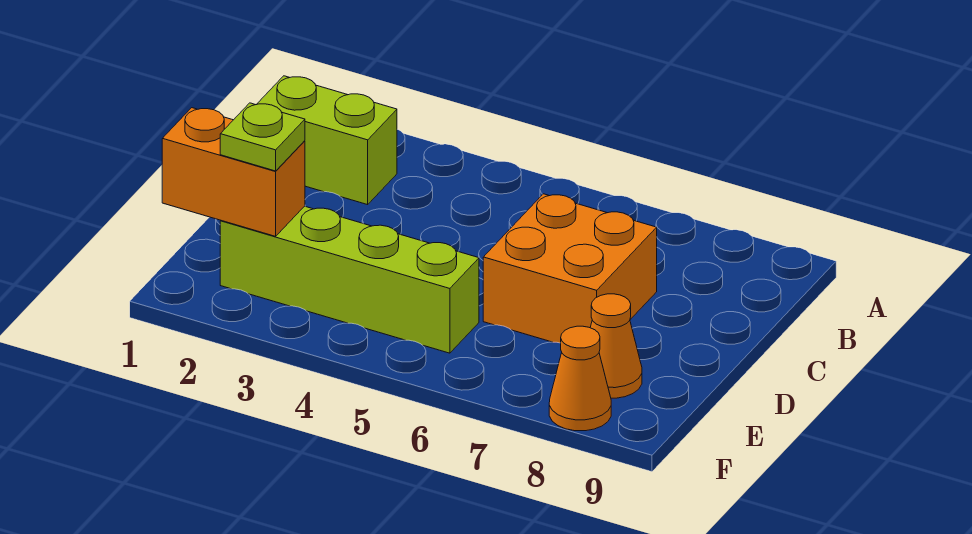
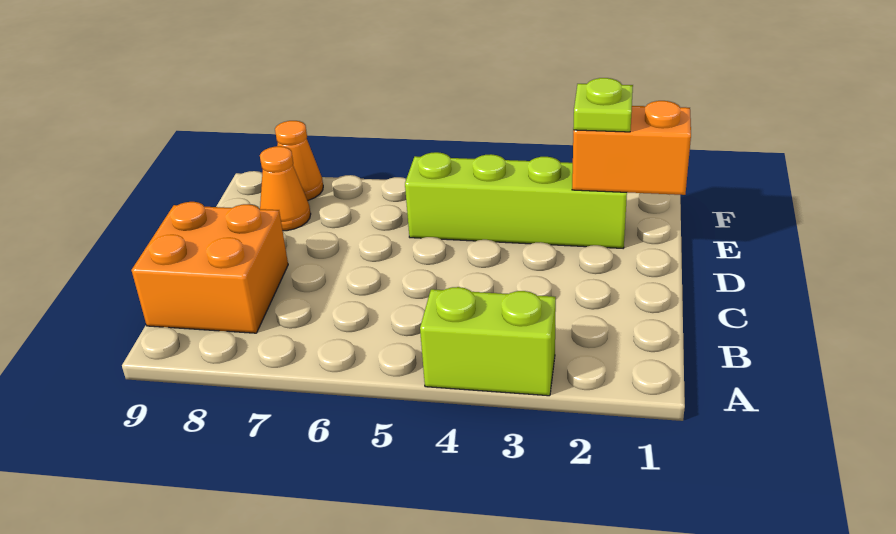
lime brick B1:B2 level 1 -> lime brick A3:A4 level 1
orange brick C6:D7 level 1 -> orange brick B8:C9 level 1

